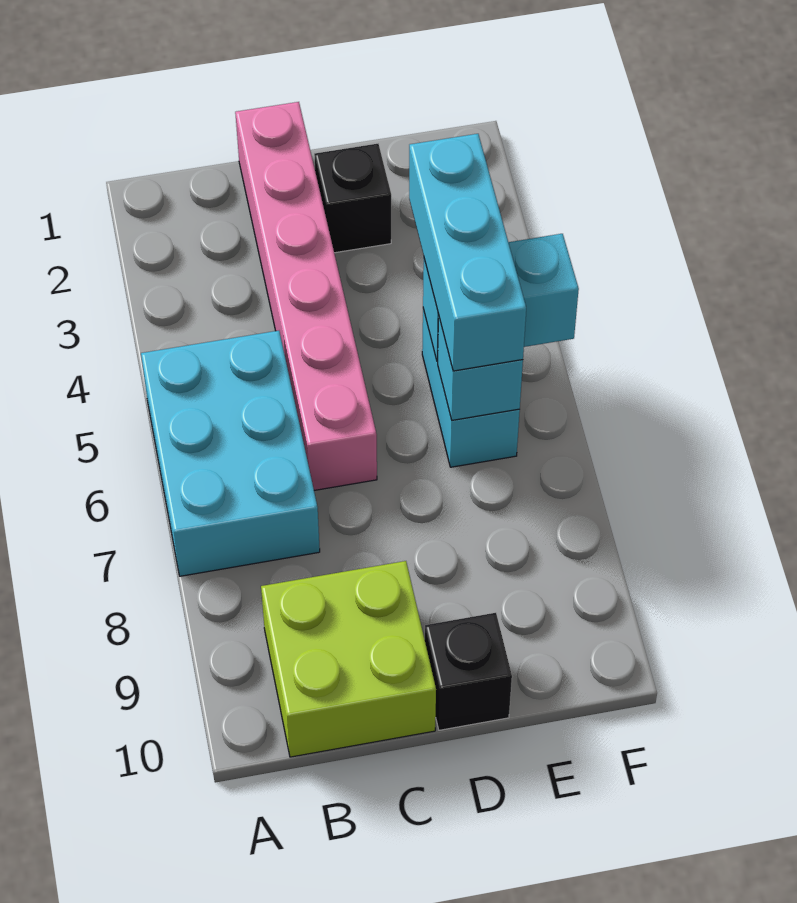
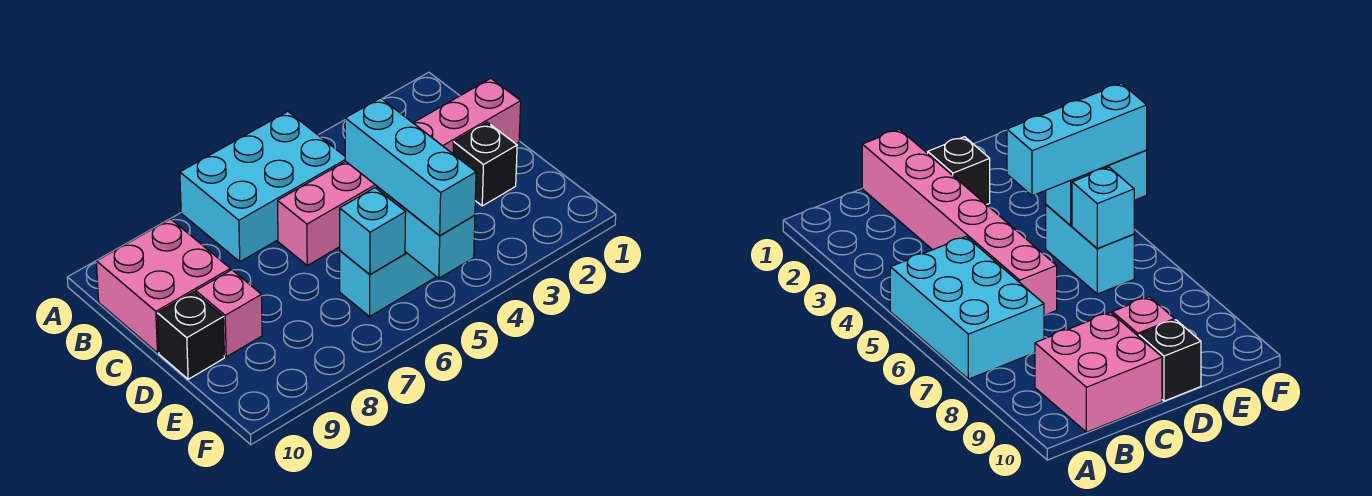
lime brick B9:C10 level 1 -> pink brick B9:C10 level 1
none -> pink brick D9 level 1
cyan brick E4:E6 level 3 -> cyan brick D5:F5 level 3

